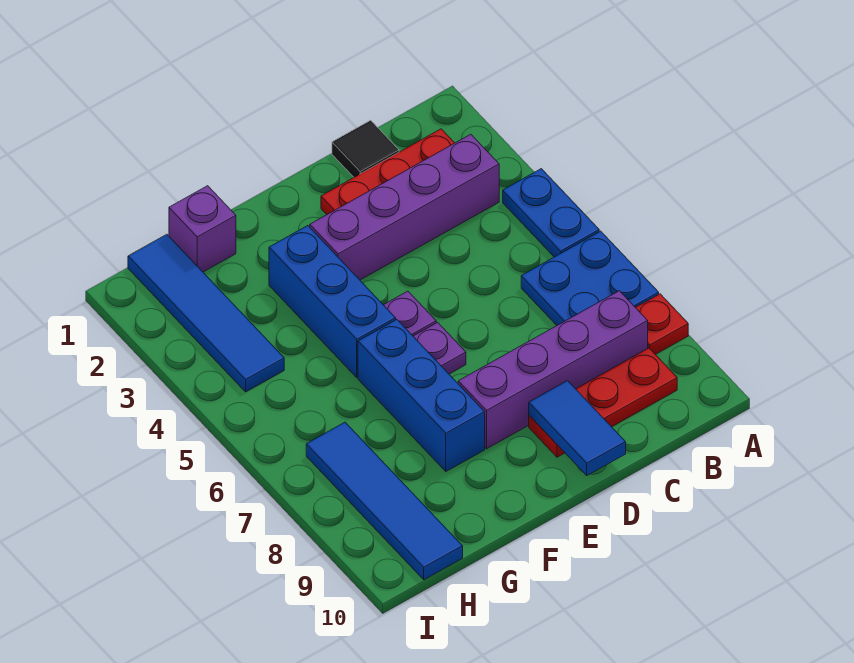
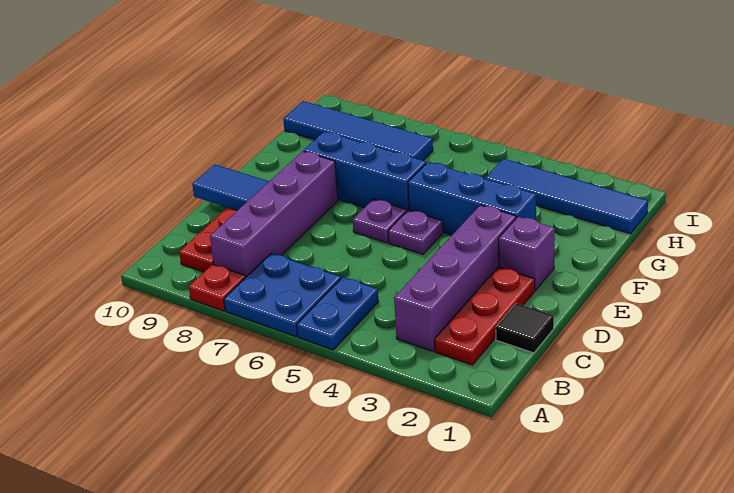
blue plate A4:A5 level 1 -> blue plate A5:B5 level 1
purple brick G1 level 1 -> purple brick E2 level 1

